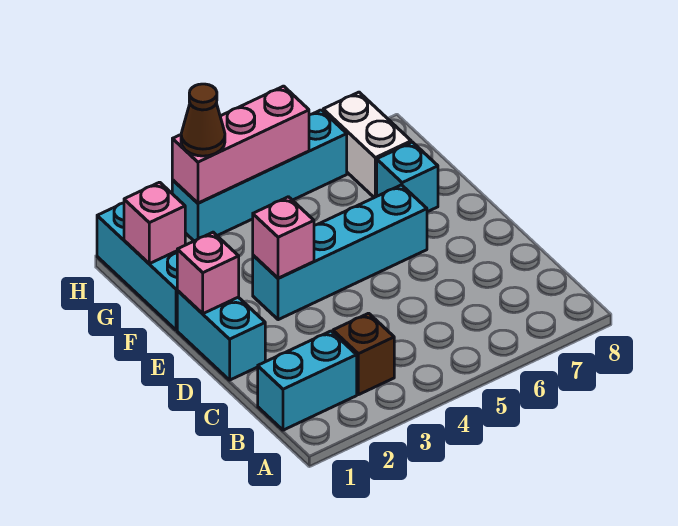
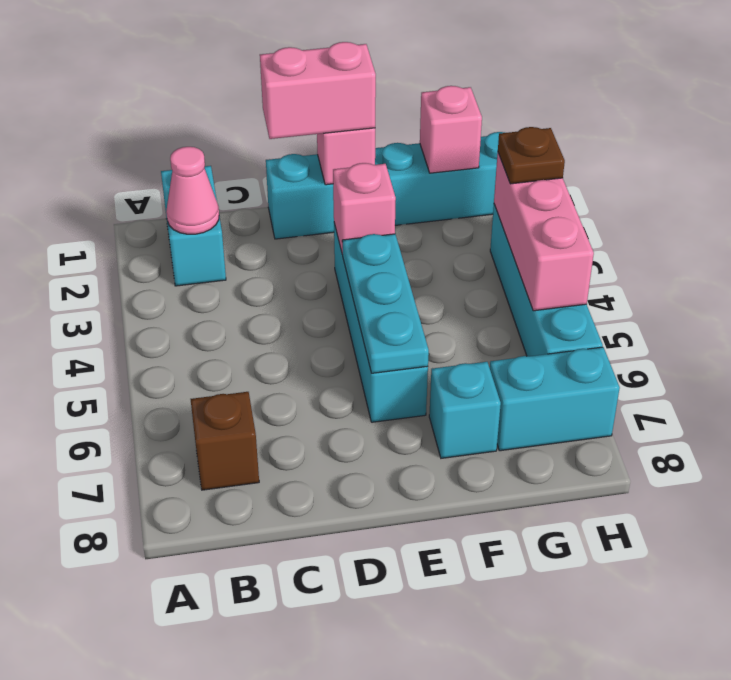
none -> pink cone B2 level 2
brown brick B3 level 1 -> brown brick B7 level 1
none -> pink brick D1:E1 level 3
none -> cyan plate E4:E6 level 2
white brick G7:H7 level 1 -> cyan brick G7:H7 level 1
brown cone H3 level 3 -> brown plate H3 level 3

